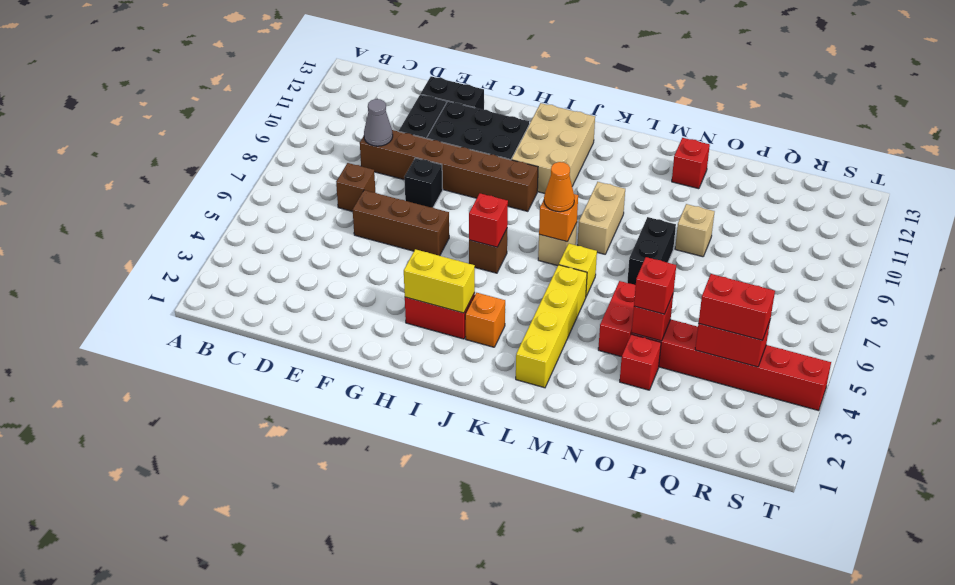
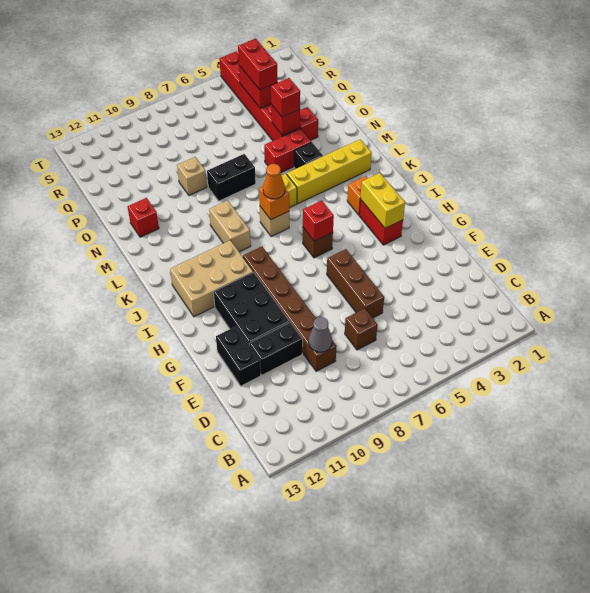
black brick F8 level 1 -> black brick M4 level 1
tan brick L8:L9 level 1 -> tan brick K9:L9 level 1

